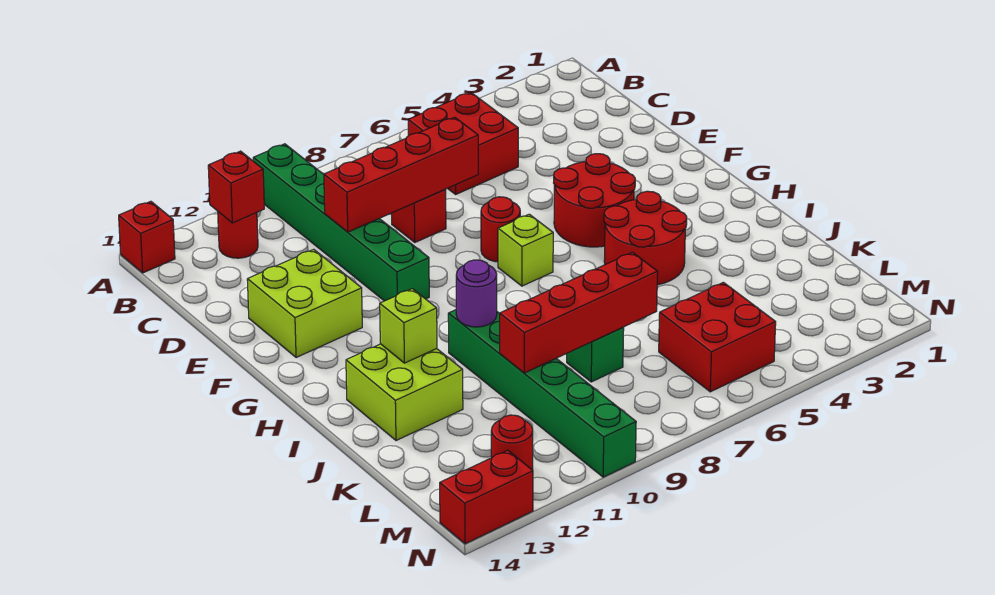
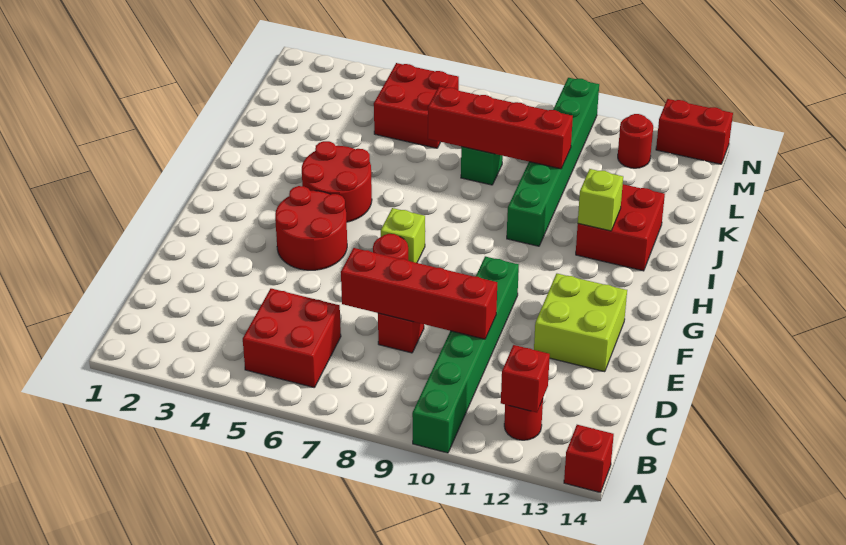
purple round brick I10 level 2 -> none
lime brick I12:J13 level 1 -> red brick I12:J13 level 1

